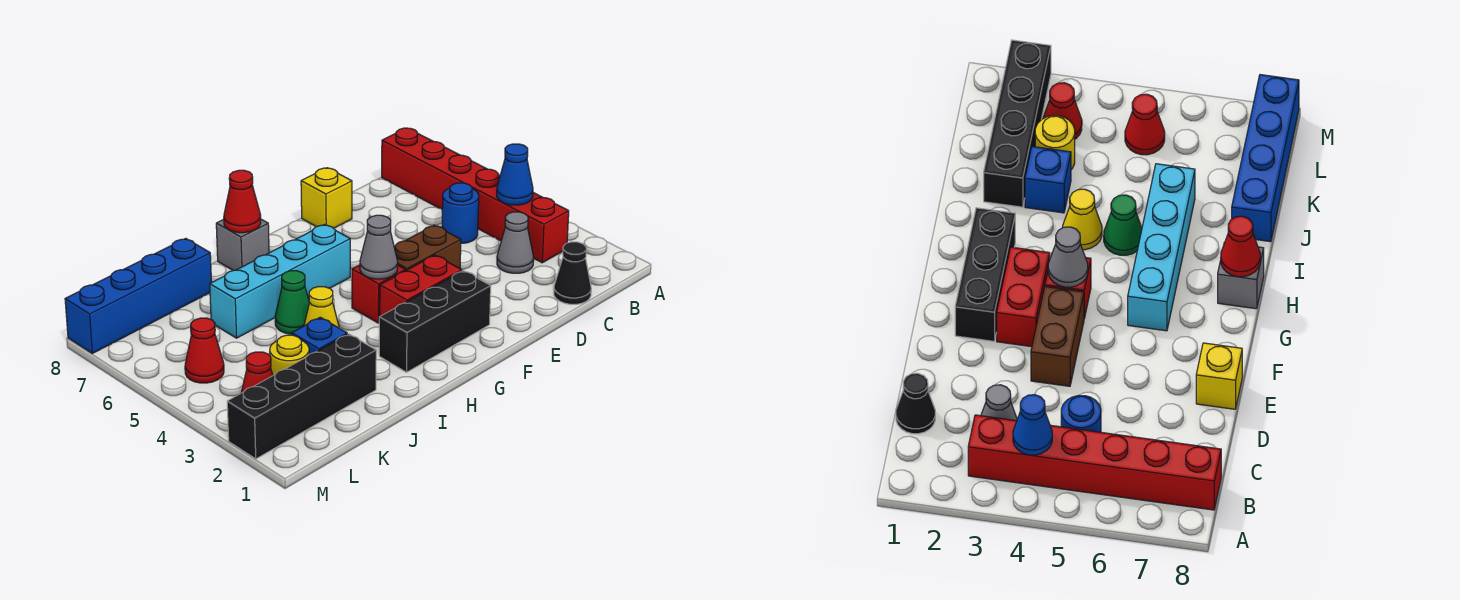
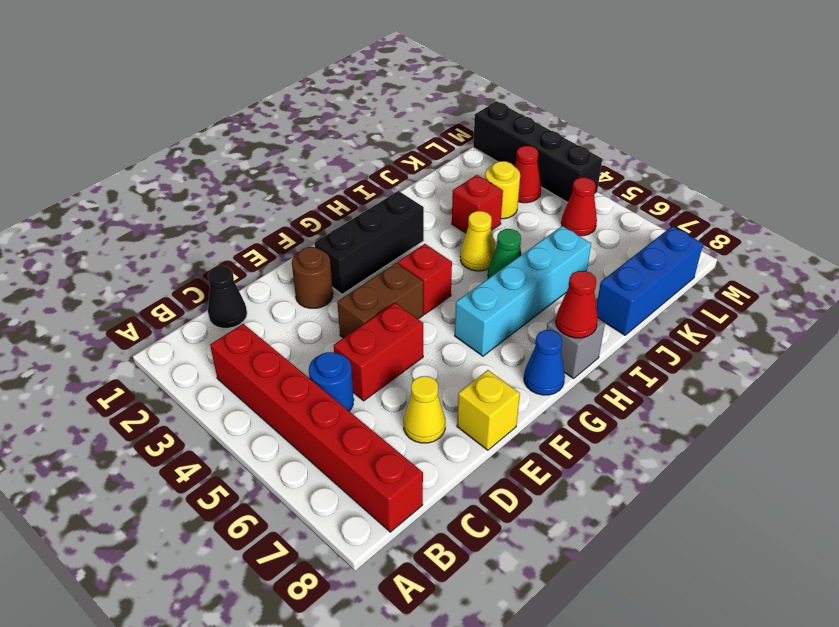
blue cone B4 level 2 -> blue cone G8 level 1
grey cone C3 level 1 -> none
none -> yellow cone D7 level 1
none -> brown round brick E2 level 1
red brick F3:G3 level 1 -> red brick D5:E5 level 1
grey cone G4 level 2 -> none
black brick J2:M2 level 1 -> black brick M1:M4 level 1
blue brick J3 level 1 -> red brick J3 level 1
blue brick J8:M8 level 1 -> blue brick J8:L8 level 1

